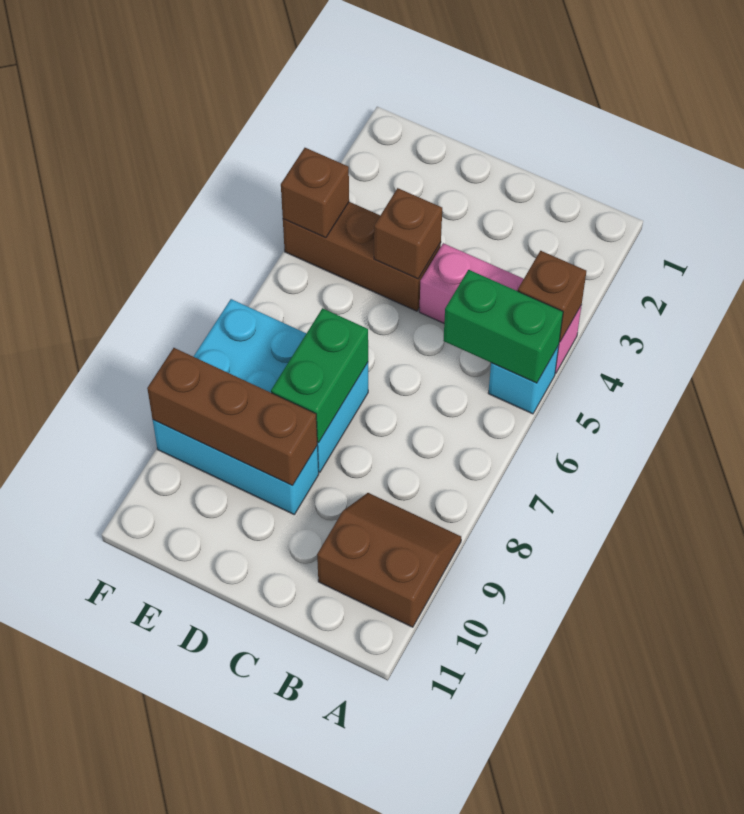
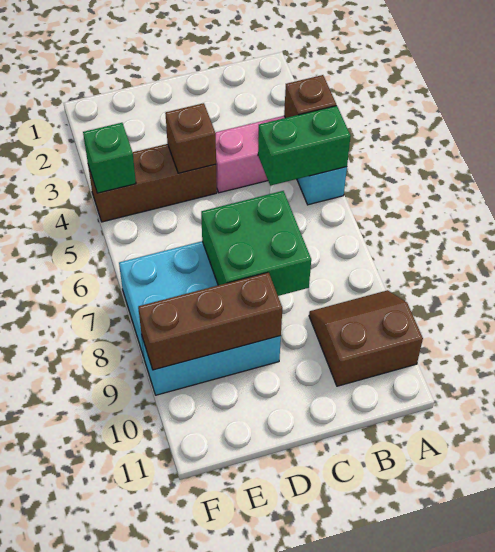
green brick D7:D8 level 2 -> green brick C7:D8 level 2
brown brick F4 level 2 -> green brick F4 level 2

